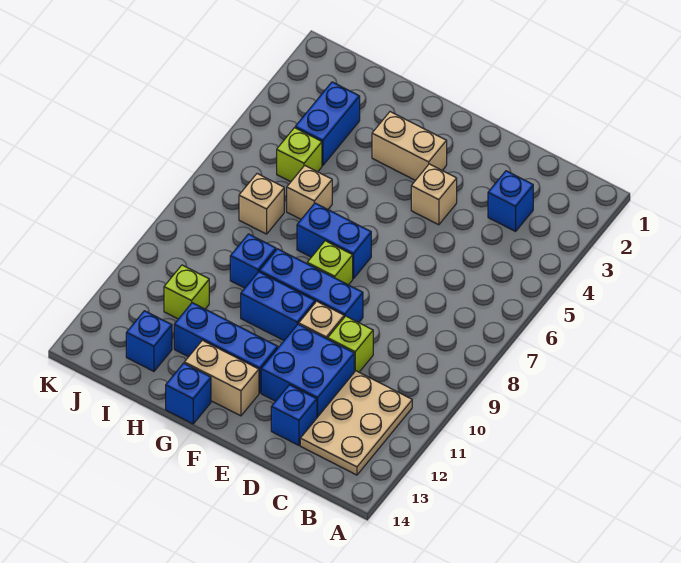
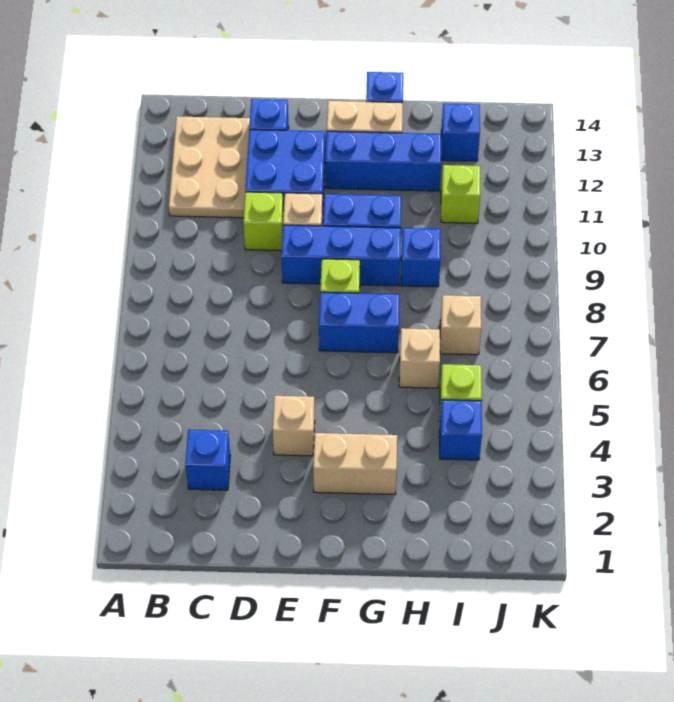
blue brick I3:I4 level 1 -> blue brick I4 level 1

